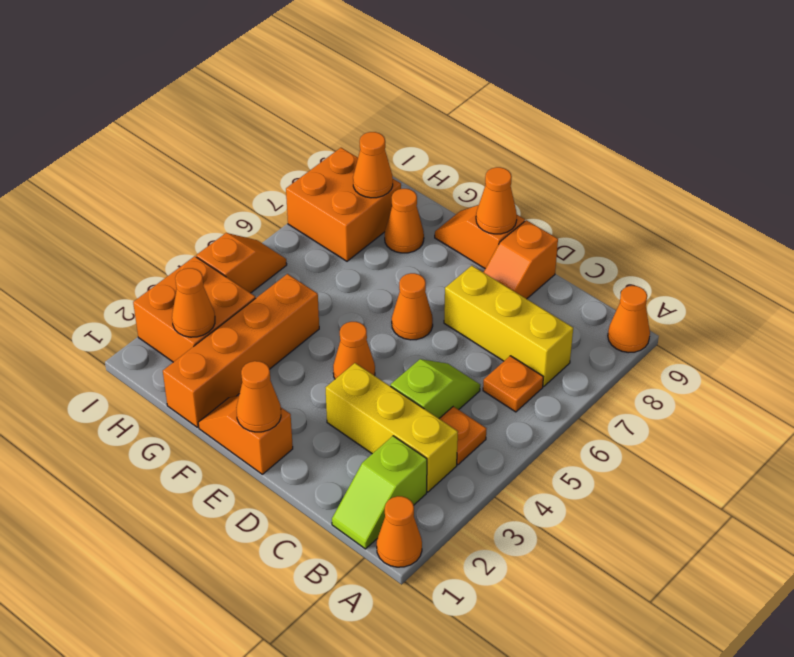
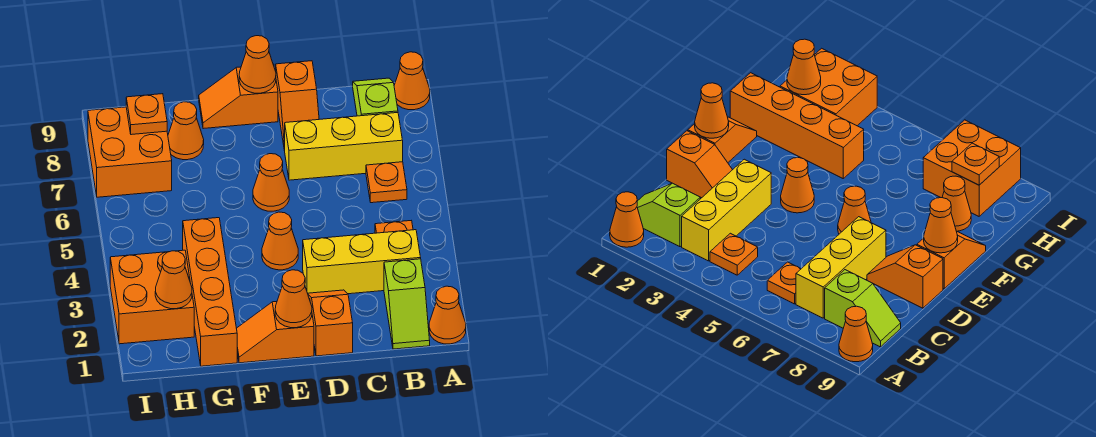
lime slope C4:C5 level 1 top 4 -> lime slope B8:B9 level 1 top 8
orange cone H8 level 2 -> orange plate H8 level 2
orange slope I4:I5 level 1 top 4 -> orange slope D1:D2 level 1 top 1

